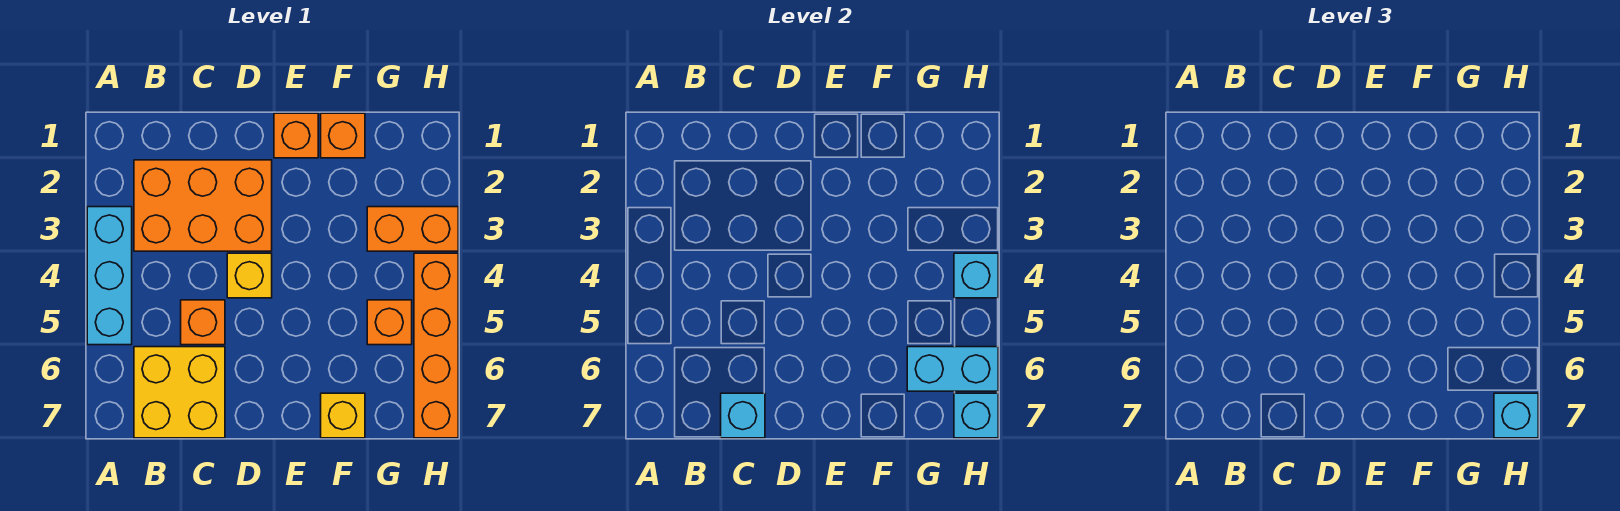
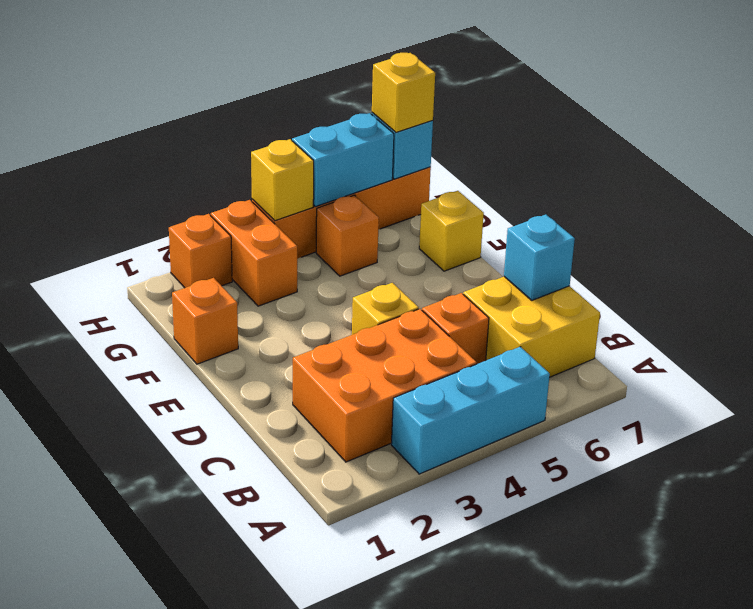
orange brick B2:D3 level 1 -> orange brick B2:C4 level 1
orange brick E1 level 1 -> orange brick H2 level 1
cyan brick G6:H6 level 2 -> cyan brick H5:H6 level 2
cyan brick H4 level 2 -> yellow brick H4 level 2
cyan brick H7 level 3 -> yellow brick H7 level 3

